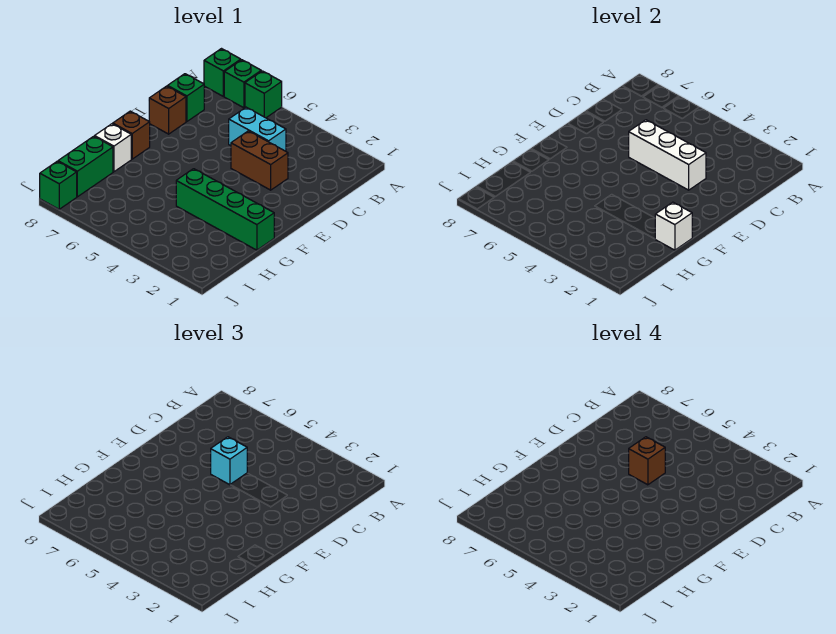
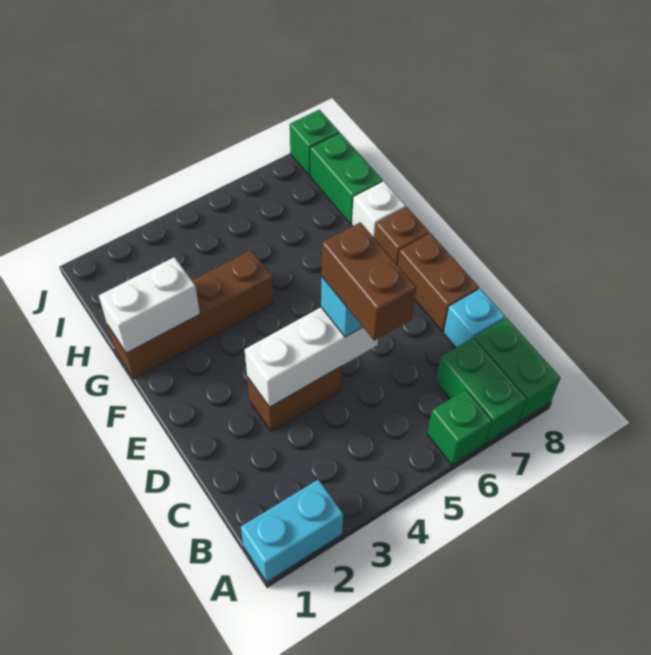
green brick A7 level 1 -> green brick A7:B7 level 1
green brick A8 level 1 -> green brick A8:B8 level 1
cyan brick C4:C5 level 1 -> cyan brick A1:A2 level 1
green brick C8 level 1 -> cyan brick C8 level 1
brown brick D5 level 4 -> brown brick C5:D5 level 4
brown brick D8 level 1 -> brown brick D8:E8 level 1
green brick G1:G4 level 1 -> brown brick G1:G4 level 1
white brick G1 level 2 -> white brick G1:G2 level 2

